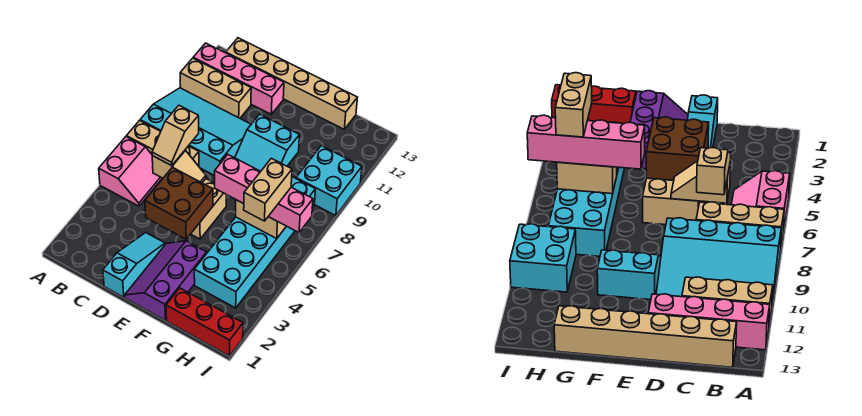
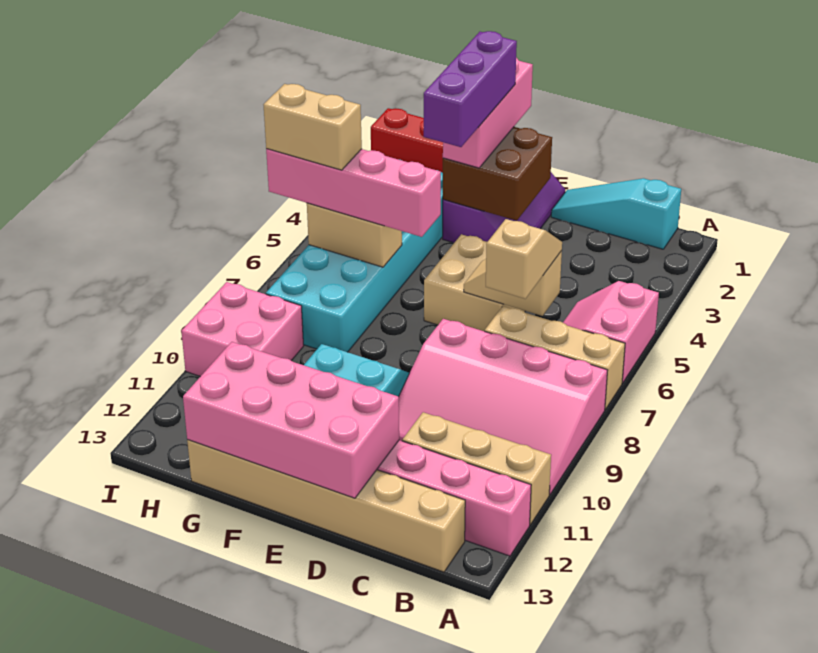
cyan slope A8:D10 level 1 top 8 -> pink slope A8:D10 level 1 top 8
cyan slope D1:D3 level 1 top 1 -> cyan slope B1:D1 level 1 top B
brown brick D4:E5 level 2 -> brown brick E2:F3 level 2
none -> pink brick D12:G13 level 2
none -> pink brick F1:F3 level 3
none -> purple brick F2:F4 level 4
tan brick H5:H6 level 4 -> tan brick H6:I6 level 4
cyan brick H9:I10 level 1 -> pink brick H9:I10 level 1

